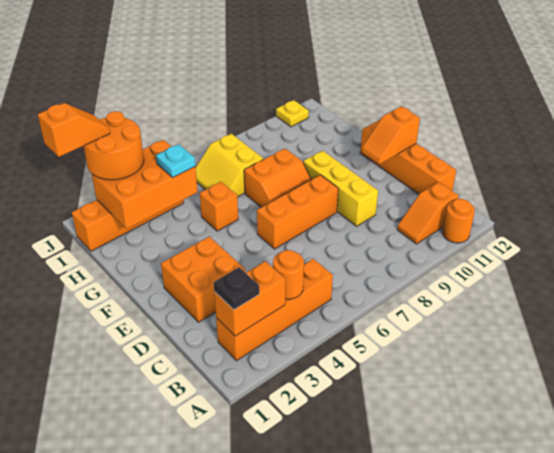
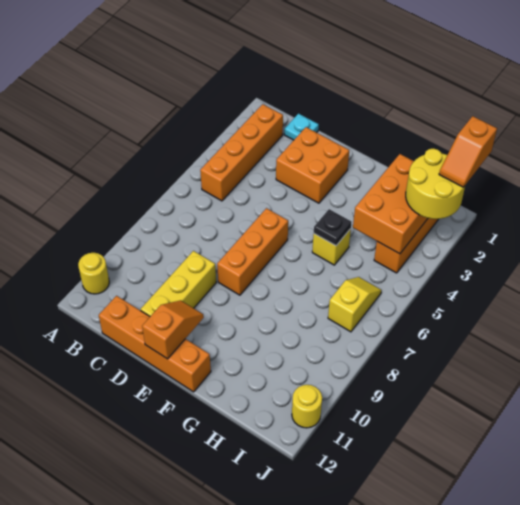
orange round brick A11 level 1 -> yellow round brick A11 level 1
orange brick B2:B3 level 2 -> none
black plate B2 level 3 -> black plate G5 level 2
orange round brick B4 level 2 -> none
orange slope B10:B11 level 1 top 11 -> none
yellow brick D9:F9 level 1 -> yellow brick D9:D11 level 1
orange slope F7:G8 level 1 top G -> none
orange brick G5 level 1 -> yellow brick G5 level 1
cyan plate H4 level 3 -> cyan plate C1 level 1
yellow slope H6:I7 level 1 top 7 -> yellow slope I6:I7 level 1 top 7
orange round brick I2:J3 level 3 -> yellow round brick I2:J3 level 3
yellow plate J11 level 1 -> yellow round brick J11 level 1

